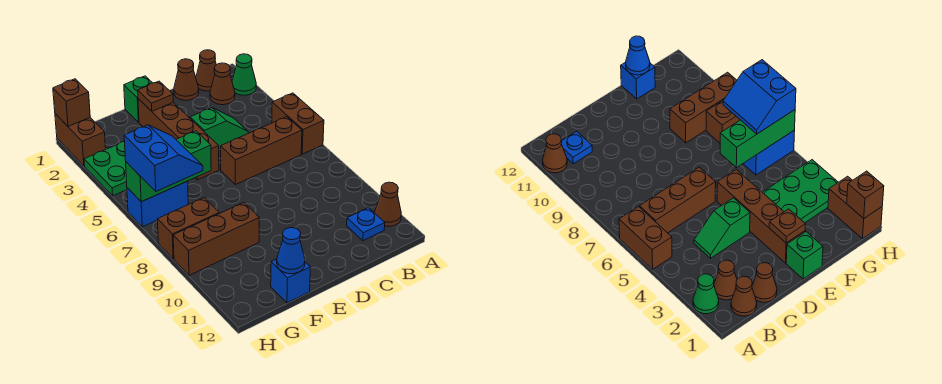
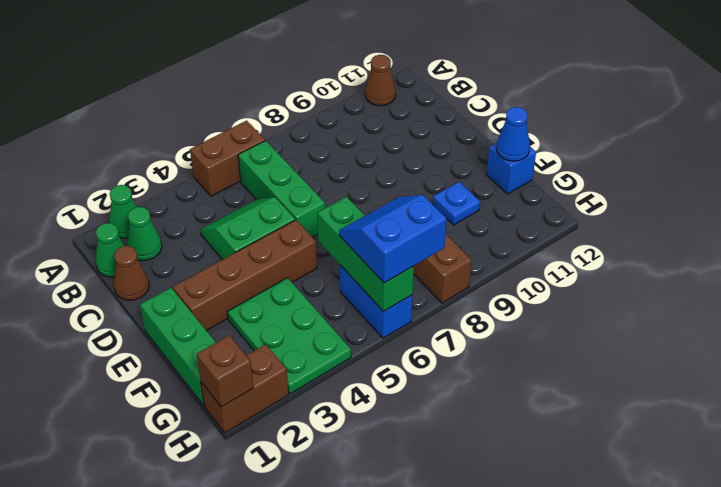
brown cone B1 level 1 -> green cone B1 level 1
brown cone B2 level 1 -> green cone B2 level 1
brown brick B6:D6 level 1 -> green brick B6:D6 level 1
blue plate B11 level 1 -> blue plate F10 level 1
green slope C4:D4 level 1 top D -> green slope C4:D5 level 1 top D
green brick E1 level 1 -> green brick E1:G1 level 1
brown plate E2 level 2 -> none
brown brick F9:H9 level 1 -> none

